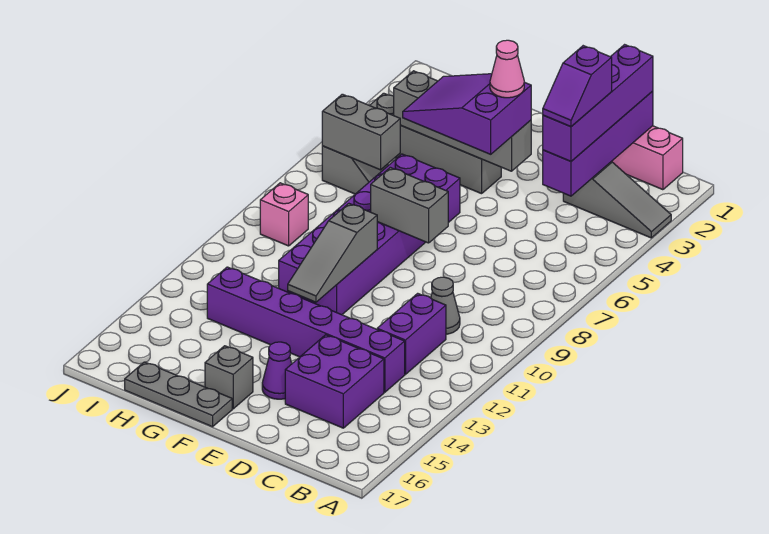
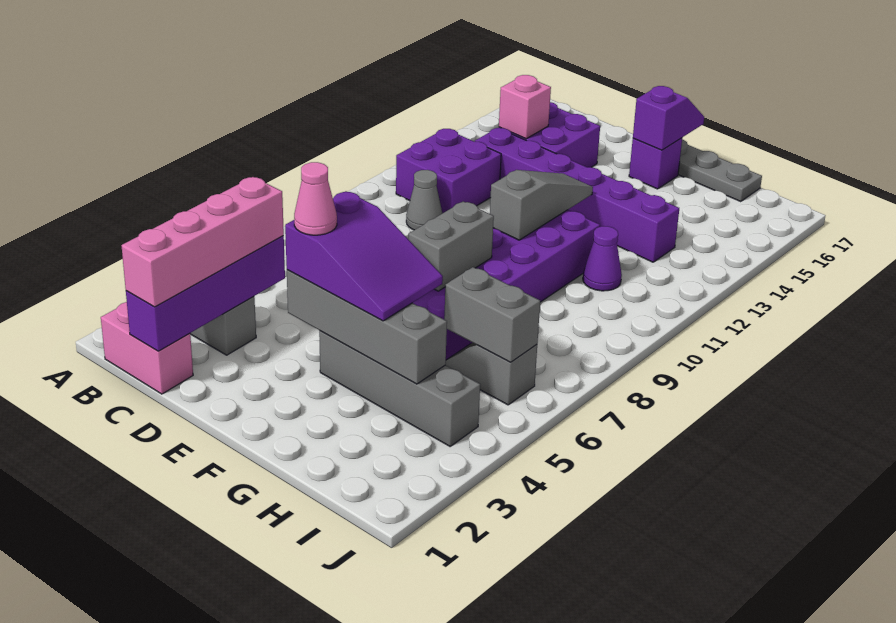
purple brick C1:C4 level 3 -> pink brick C1:C4 level 3
purple slope C3:C4 level 4 top 3 -> purple slope F16:F17 level 2 top 16
purple brick C11:C12 level 1 -> purple brick B11:C12 level 1
grey brick E8:F8 level 2 -> grey brick F7:F8 level 2
purple cone E15 level 1 -> purple cone H11 level 1
grey brick F16 level 1 -> purple brick F16 level 1
pink brick I9 level 1 -> pink brick C14 level 2

